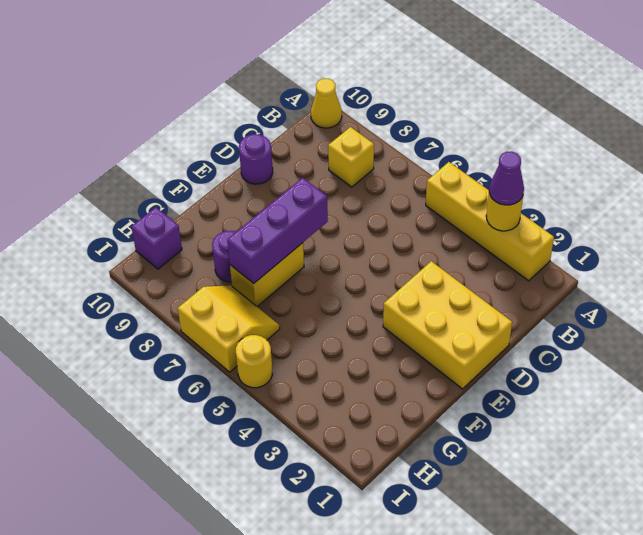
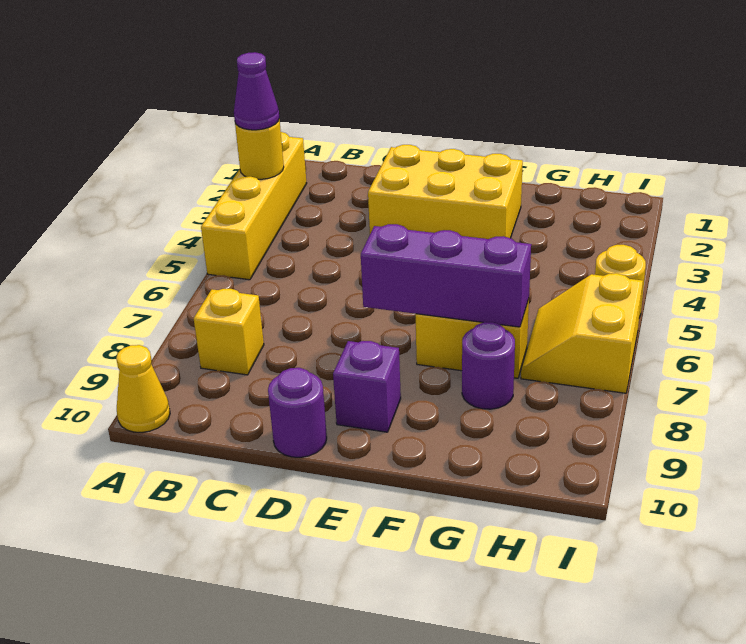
yellow brick D1:E3 level 1 -> yellow brick D2:F3 level 1
purple brick H10 level 1 -> purple brick E9 level 1

